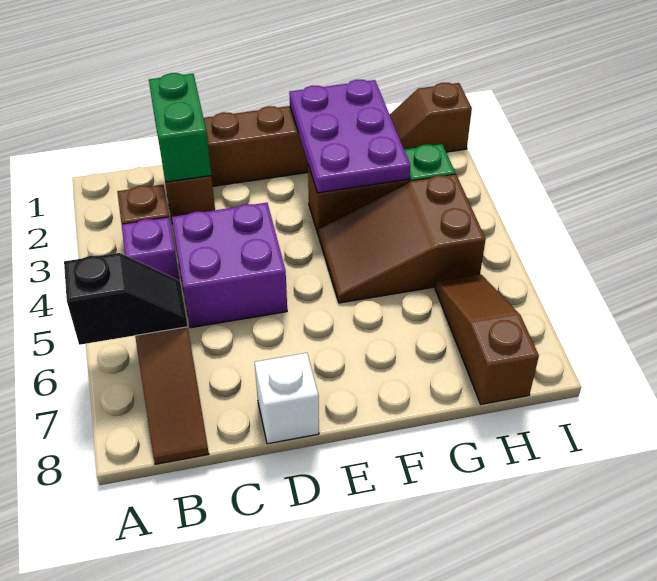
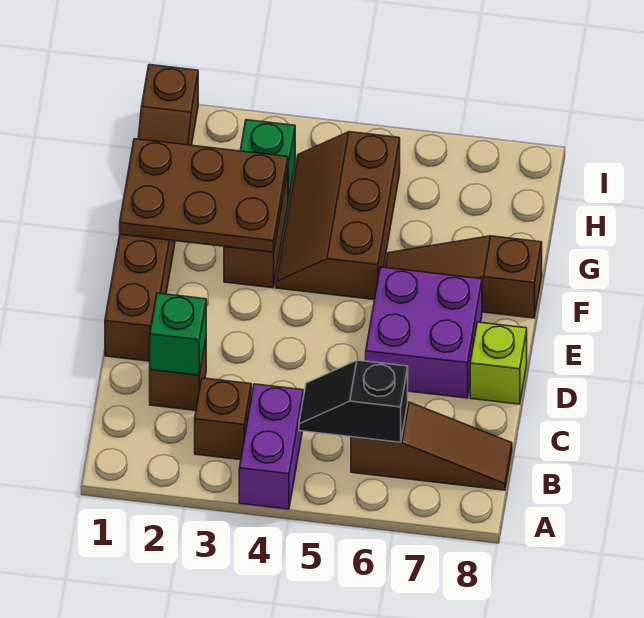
black slope A6:B6 level 2 top A -> black slope B5:B6 level 2 top 6
purple brick B4 level 1 -> purple brick A4:B4 level 1
green brick C1:C2 level 2 -> green brick C2 level 2
purple brick C4:D5 level 1 -> purple brick D6:E7 level 1
white brick D8 level 1 -> lime brick D8 level 1
purple plate F1:G3 level 2 -> brown plate F1:G3 level 2
brown slope F4:H5 level 1 top H -> brown slope F4:H5 level 1 top 5
brown slope H6:H8 level 1 top 8 -> brown slope F6:F8 level 1 top 8

